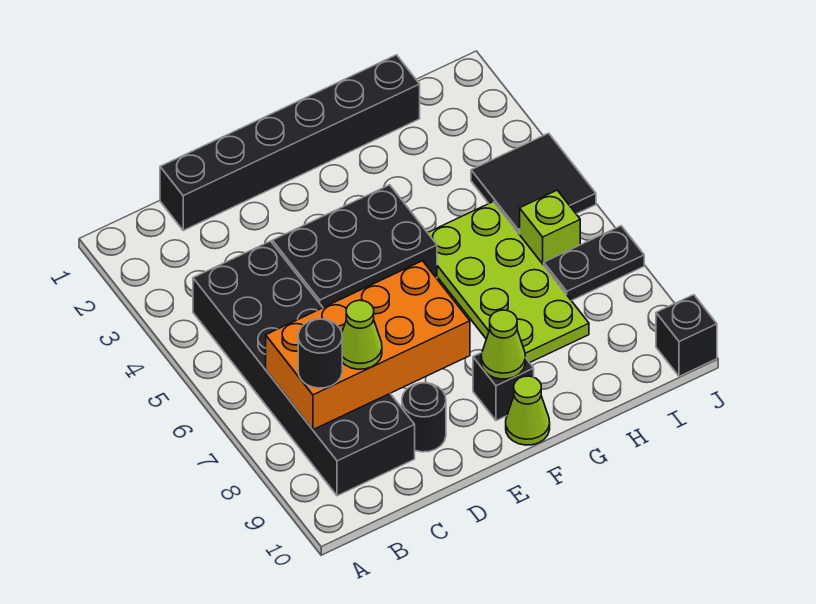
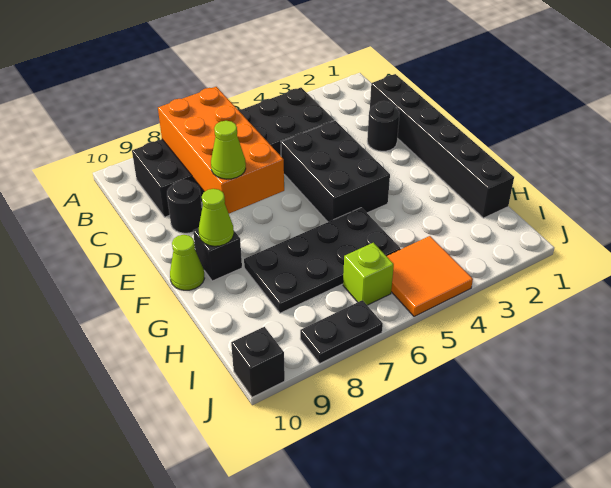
black round brick B8 level 3 -> black round brick D2 level 1
lime cone C8 level 3 -> lime cone E8 level 3
lime plate G5:H8 level 1 -> black plate G5:H8 level 1
black tile I4:J5 level 1 -> orange tile I4:J5 level 1
black plate I7:J7 level 1 -> black plate J7:J8 level 1

